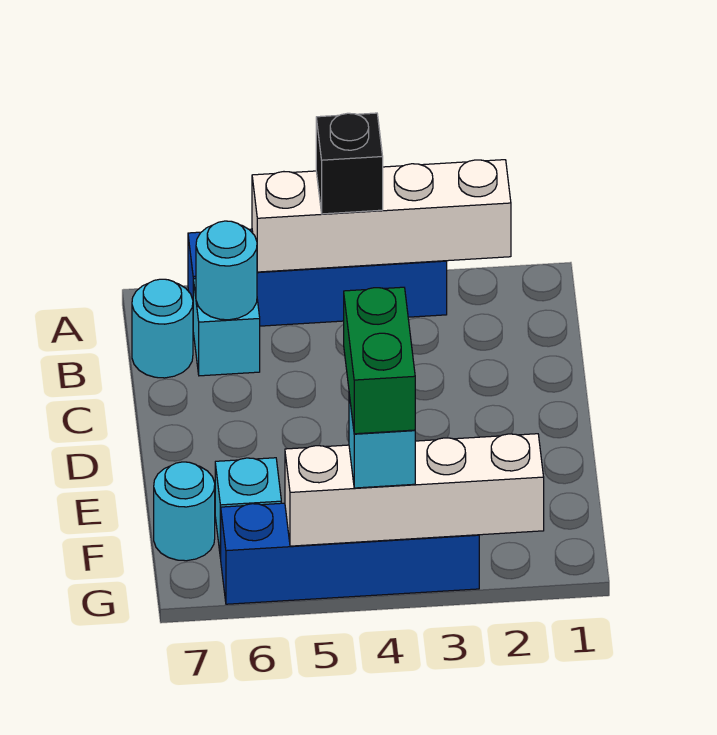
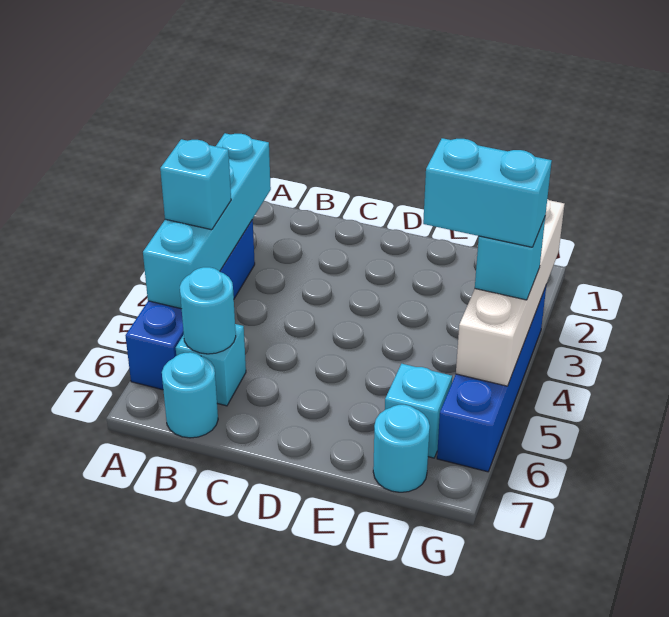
white brick A2:A5 level 2 -> cyan brick A2:A5 level 2
black brick A4 level 3 -> cyan brick A4 level 3
green brick F4:G4 level 4 -> cyan brick F4:G4 level 4

